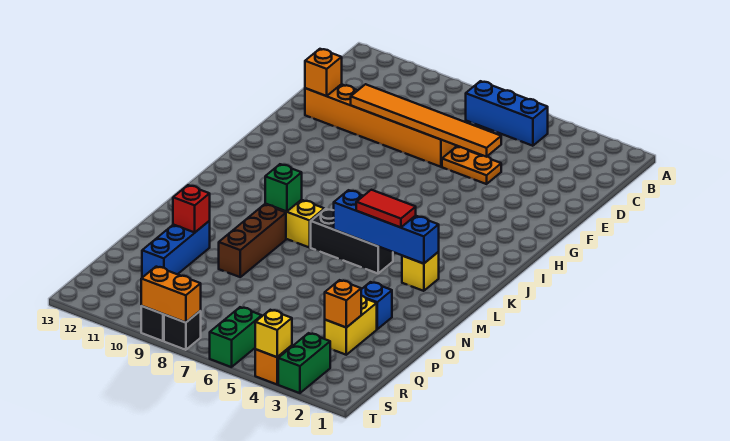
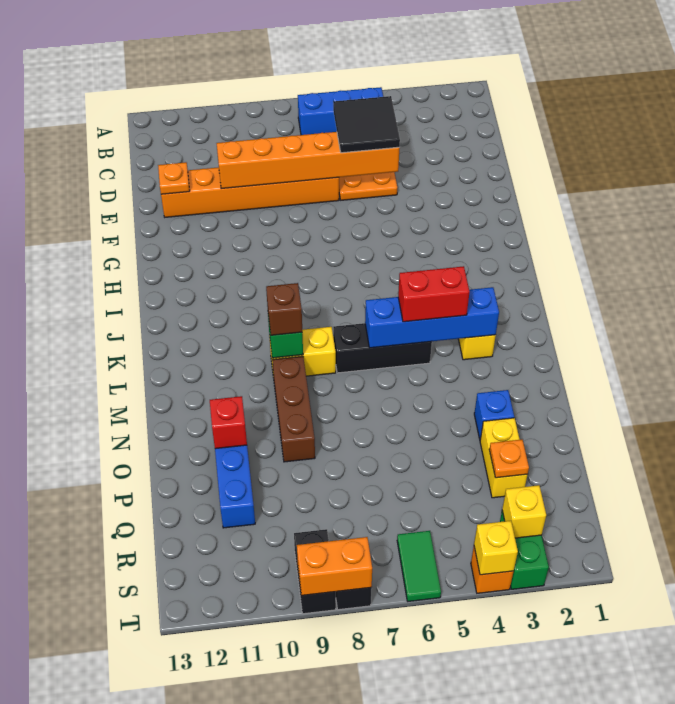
none -> black tile D5:E6 level 3
orange tile E5:E10 level 2 -> orange brick E5:E10 level 2
orange brick E12 level 2 -> orange plate E12 level 2
red tile L4:L5 level 3 -> red brick L4:L5 level 3
none -> brown brick L9 level 3
orange brick Q3 level 2 -> orange plate Q3 level 2
none -> yellow brick S3 level 2
green brick S6:T6 level 1 -> green tile S6:T6 level 1

